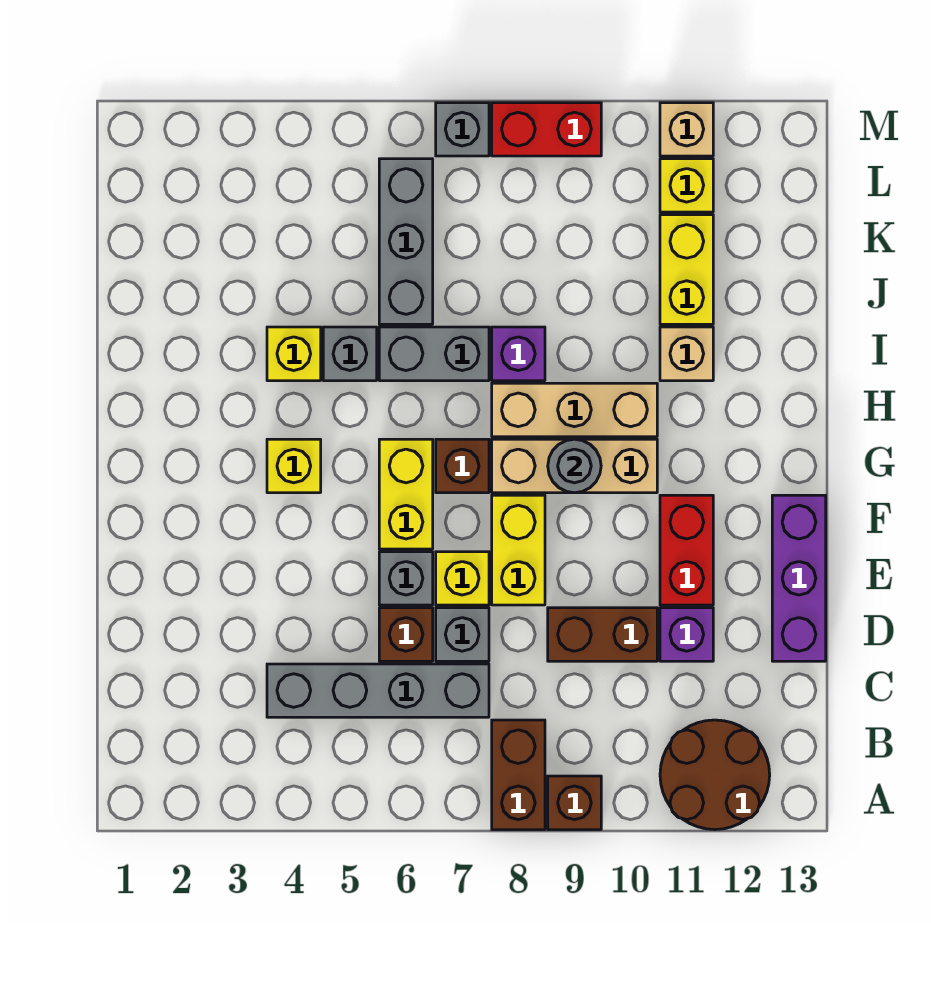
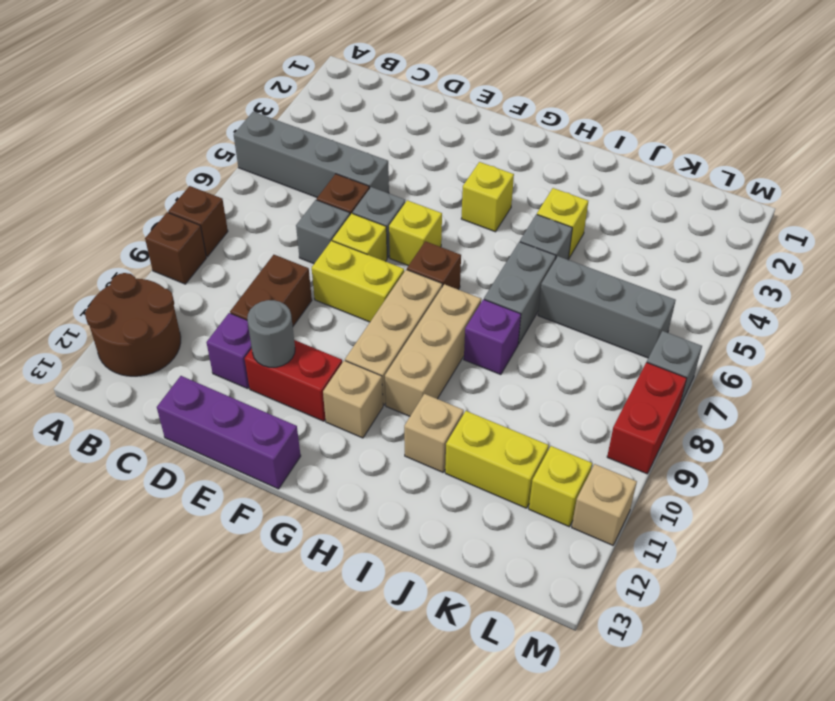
brown brick A8:B8 level 1 -> brown brick A8 level 1
grey brick C4:C7 level 1 -> grey brick A5:D5 level 1
yellow brick F6:G6 level 1 -> yellow brick F6 level 1
grey round brick G9 level 2 -> grey round brick E11 level 2
none -> tan brick G11 level 1

